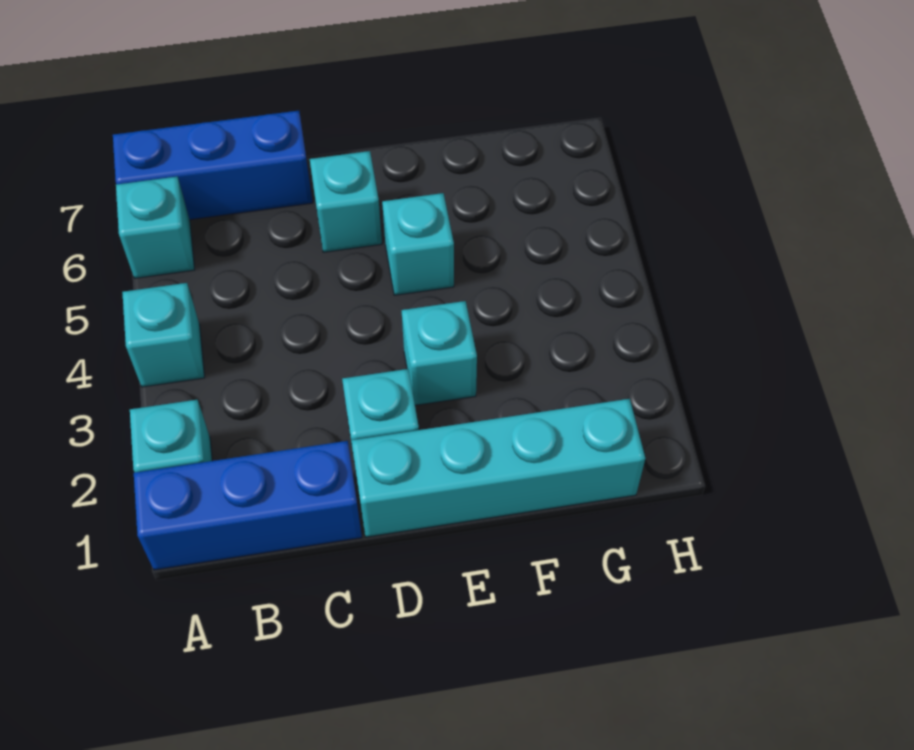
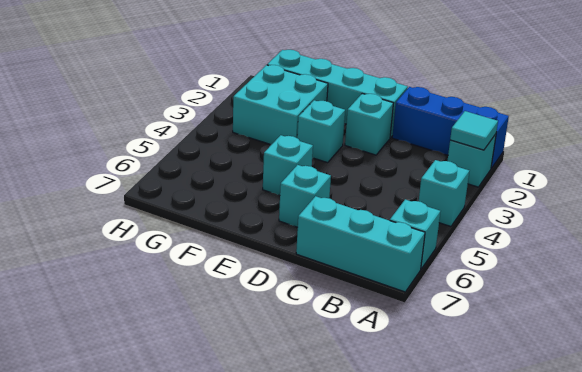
none -> cyan tile A2 level 2
blue brick A7:C7 level 1 -> cyan brick A7:C7 level 1
none -> cyan brick F2:G3 level 1

